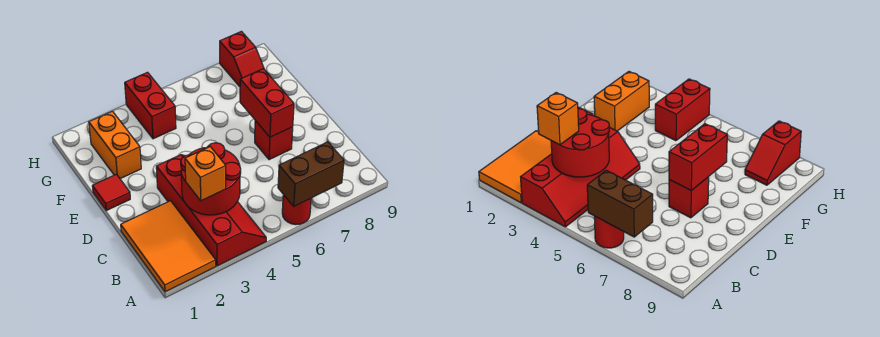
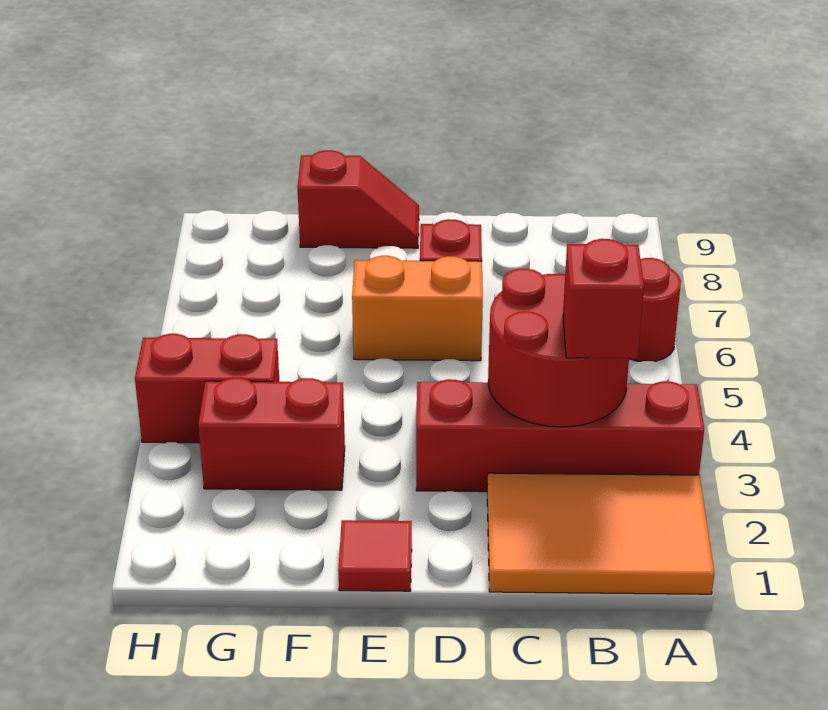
brown brick A6:A7 level 2 -> none
orange brick B3 level 3 -> red brick B3 level 3
red brick D7:E7 level 2 -> red brick F3:G3 level 1
orange brick F2:G2 level 1 -> orange brick D6:E6 level 1
red slope G8:H8 level 1 top H -> red slope E9:F9 level 1 top F

